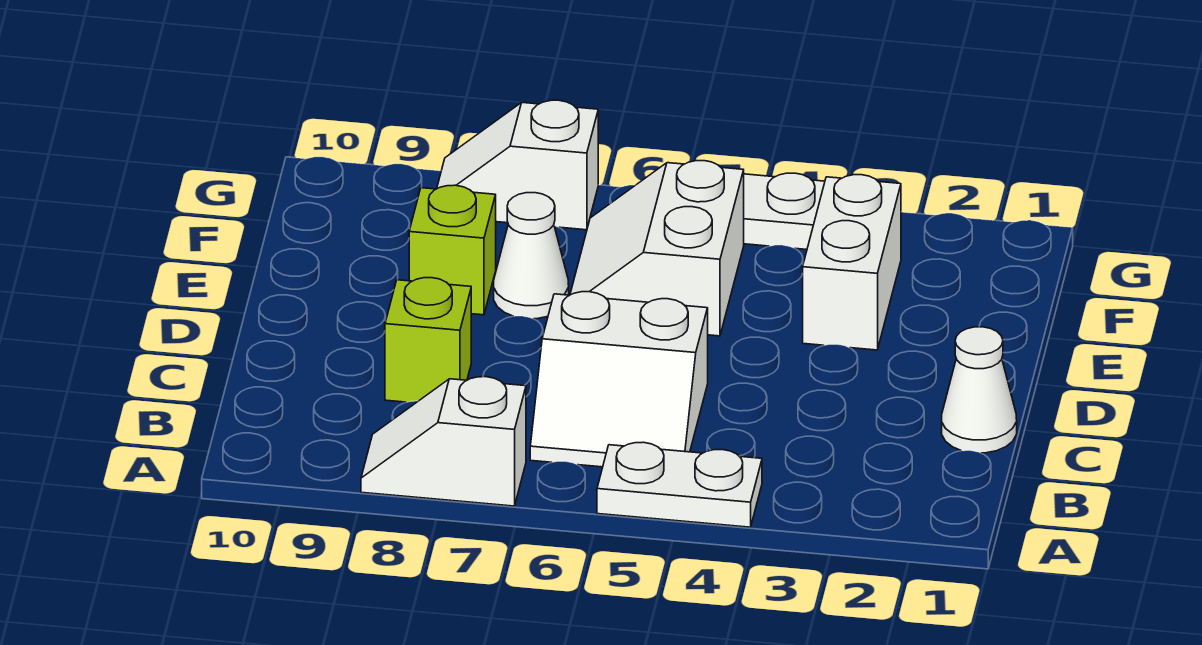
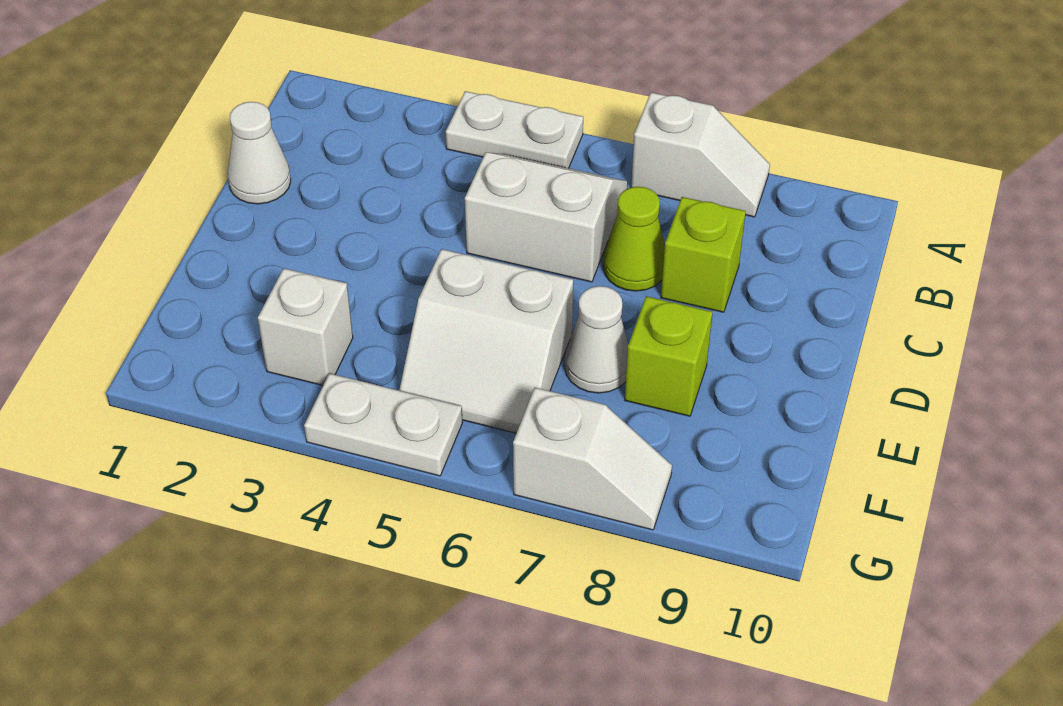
none -> lime cone C7 level 1
white brick E3:F3 level 1 -> white brick F3 level 1
white slope E5:F6 level 1 top 5 -> white slope E5:F6 level 1 top E

